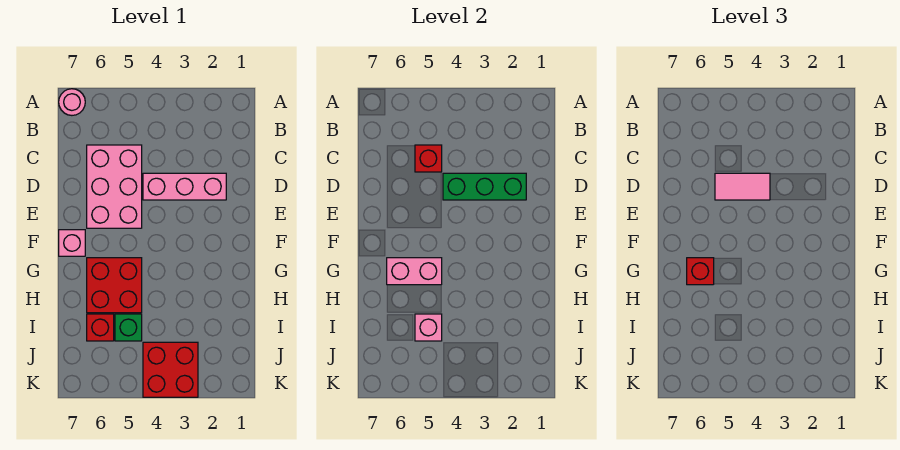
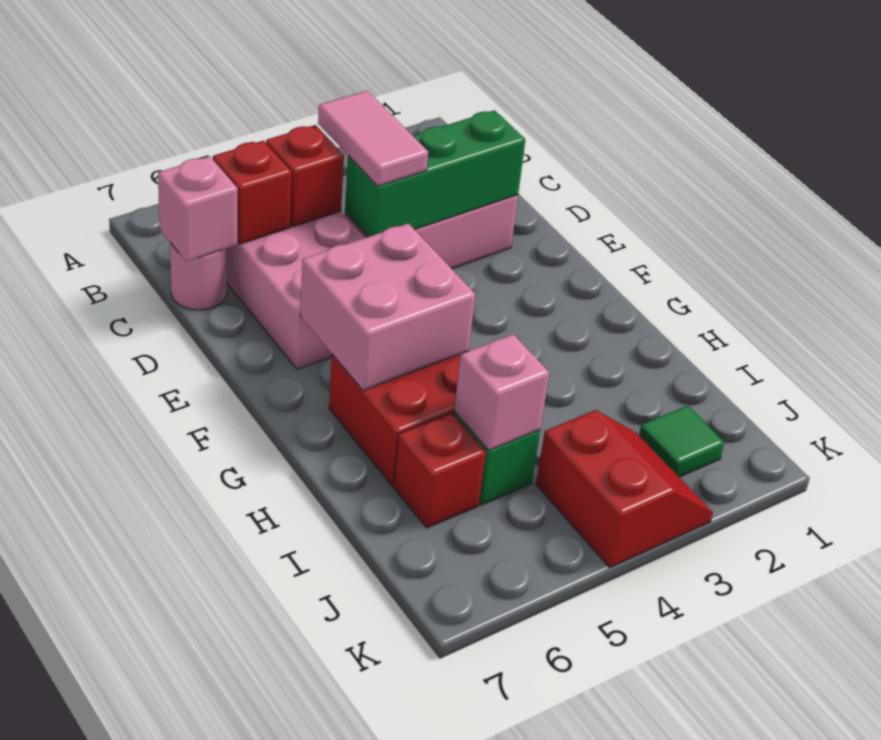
pink round brick A7 level 1 -> pink round brick C7 level 1
pink tile D4:D5 level 3 -> pink tile C4:D4 level 3
pink brick F7 level 1 -> pink brick C7 level 2
pink brick G5:G6 level 2 -> pink brick F5:G6 level 2
red brick G6 level 3 -> red brick C6 level 2
none -> green tile J2 level 1
red brick J3:K4 level 1 -> red slope J3:K4 level 1 top 4

